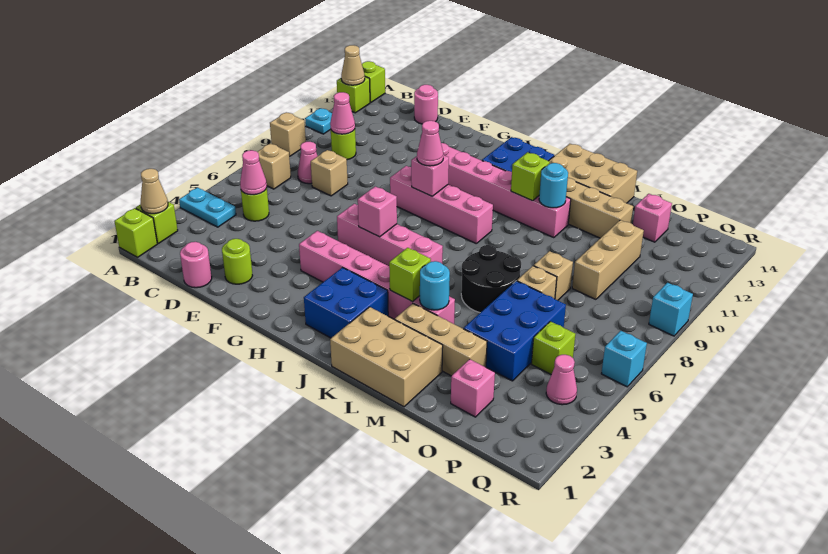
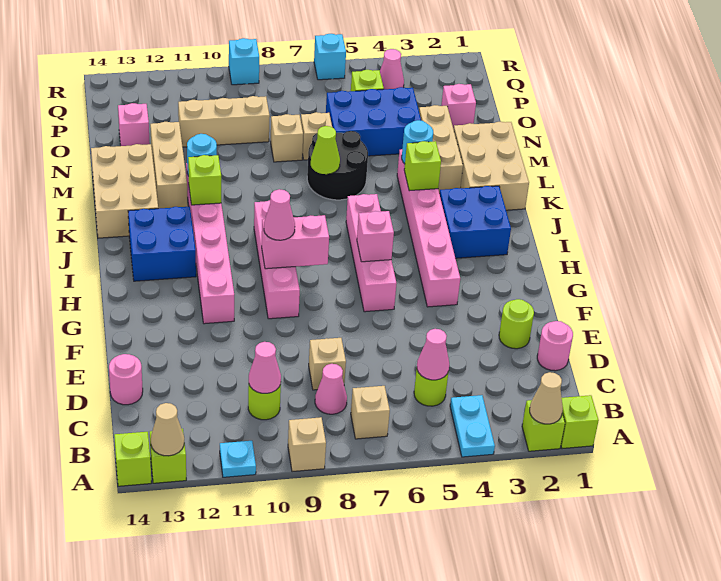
pink brick H9 level 2 -> pink brick H8:H9 level 2
none -> lime cone L7 level 2

